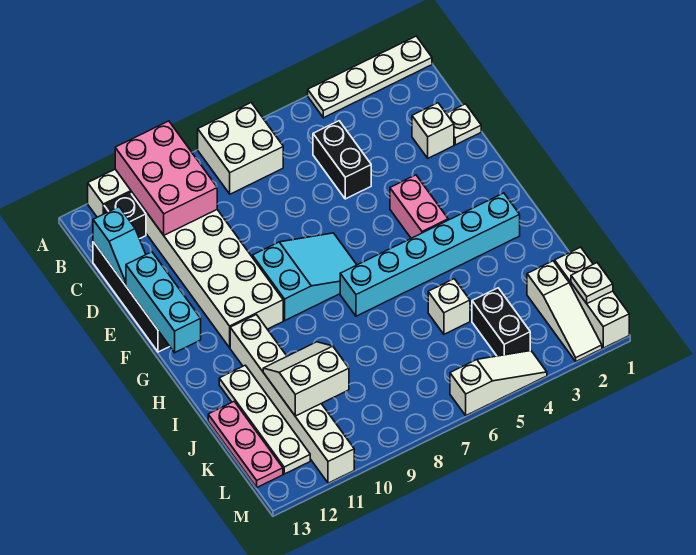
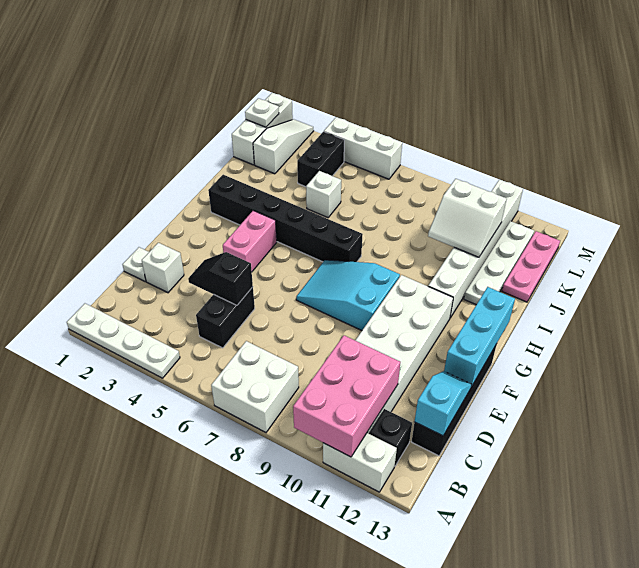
none -> black slope D4:D5 level 2 top 5
cyan brick H2:H7 level 1 -> black brick H2:H7 level 1
white slope M4:M6 level 1 top 6 -> white brick M4:M6 level 1

